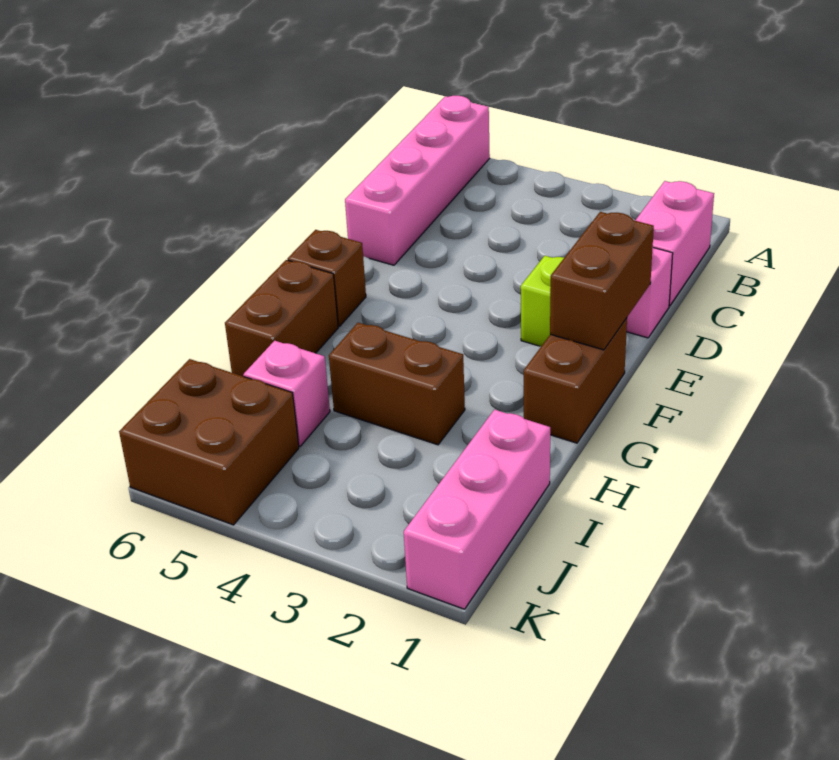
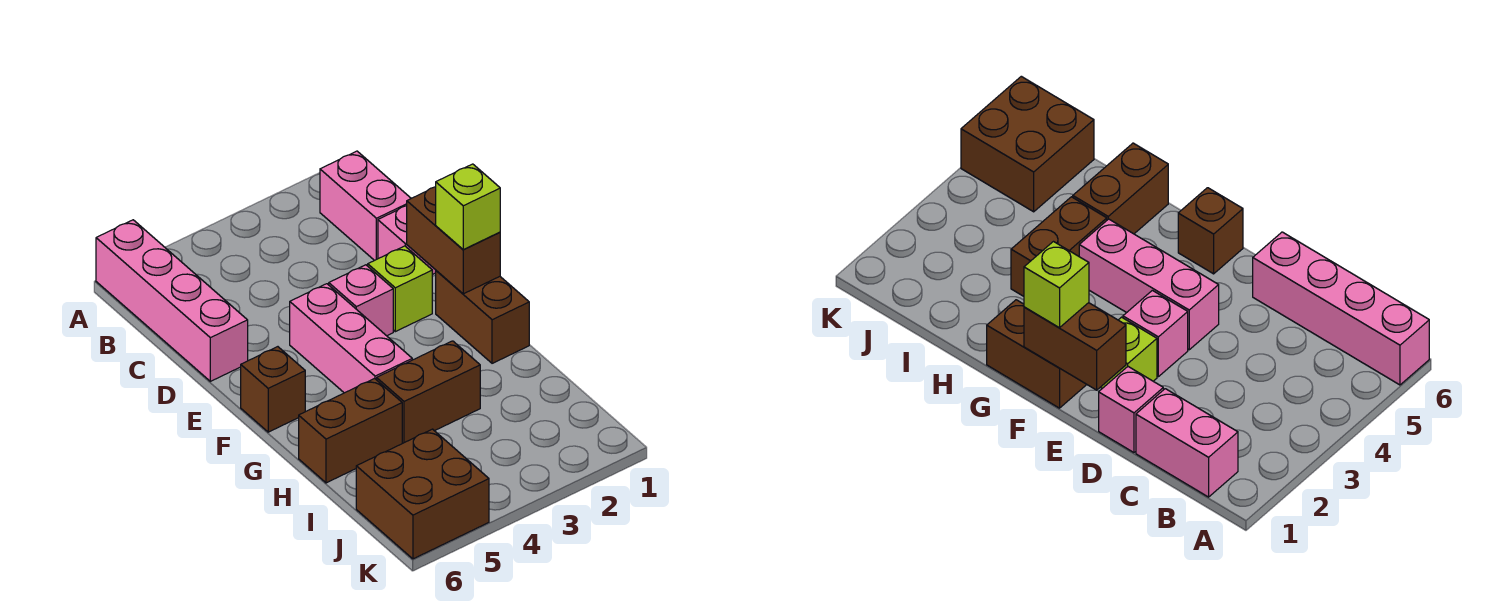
none -> lime brick F1 level 3
brown brick G6:H6 level 1 -> brown brick H5:H6 level 1
pink brick I1:K1 level 1 -> pink brick E4:G4 level 1
pink brick I5 level 1 -> pink brick E3 level 1

